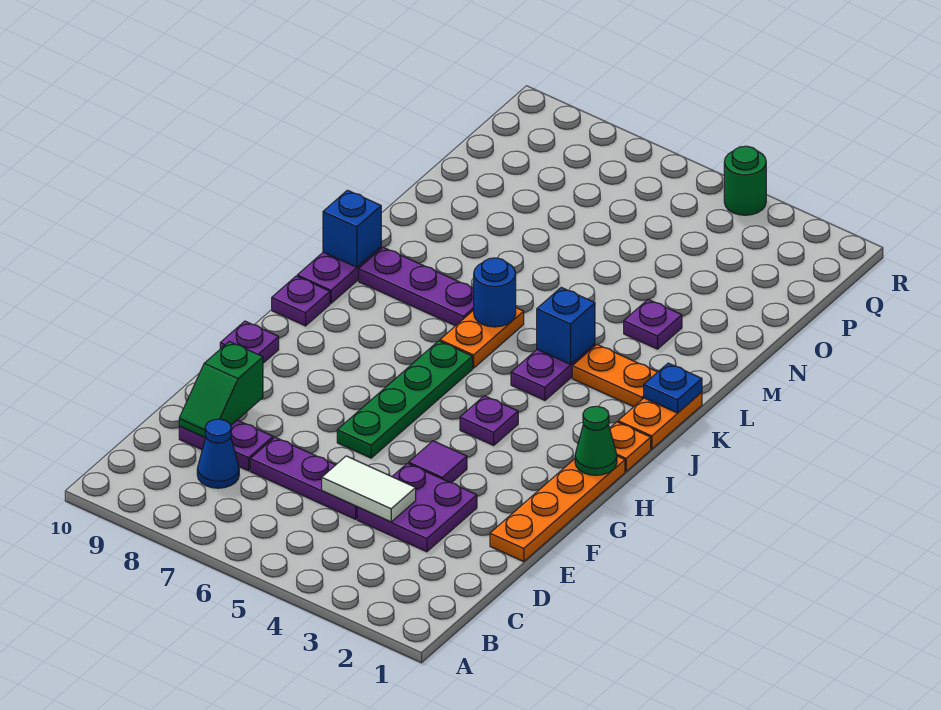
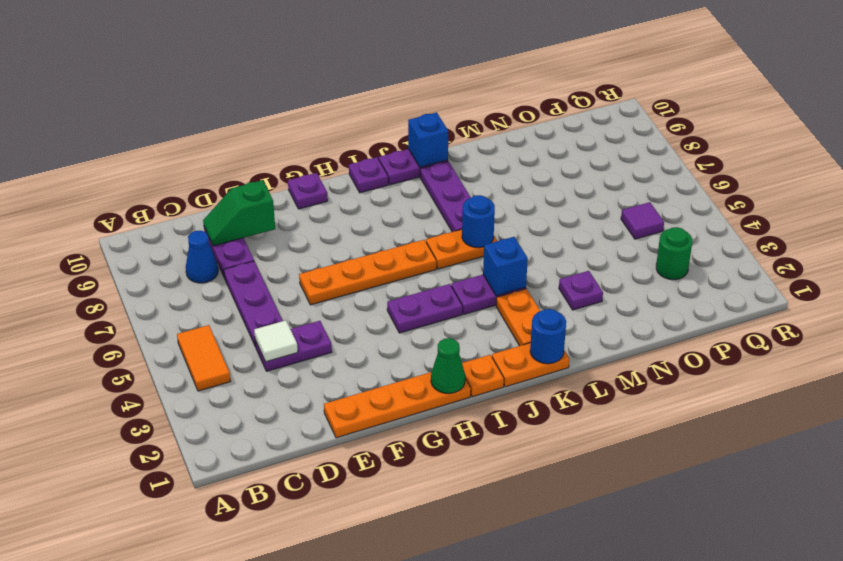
none -> orange tile B4:B5 level 1
purple plate D3:E4 level 1 -> purple plate D4:E4 level 1
white tile D4:D5 level 2 -> white tile D4 level 2
purple tile F4 level 1 -> purple tile P5 level 1
green plate F6:I6 level 1 -> orange plate F6:I6 level 1
purple plate H4 level 1 -> purple plate H4:I4 level 1
blue plate K1 level 2 -> blue round brick K1 level 2
green round brick R4 level 1 -> green round brick P3 level 1

